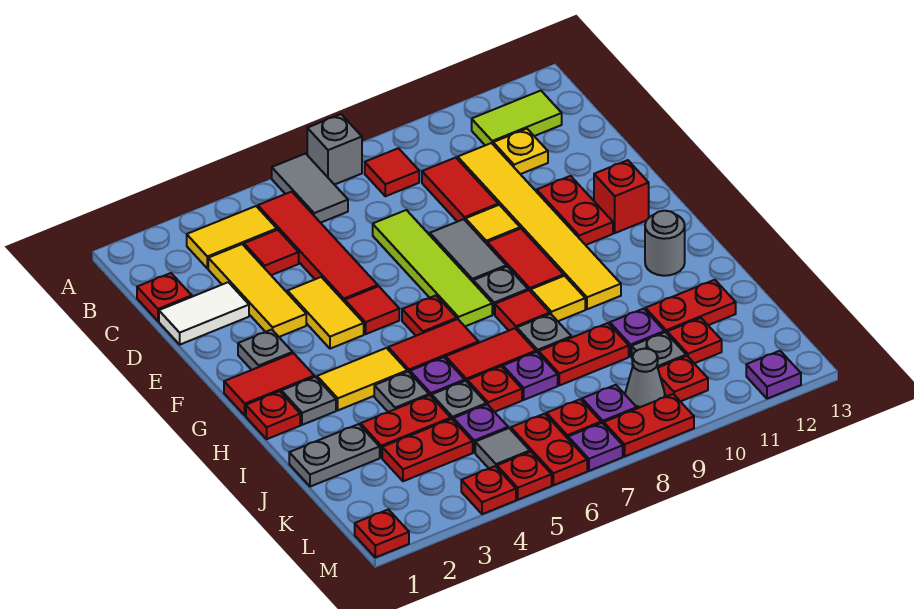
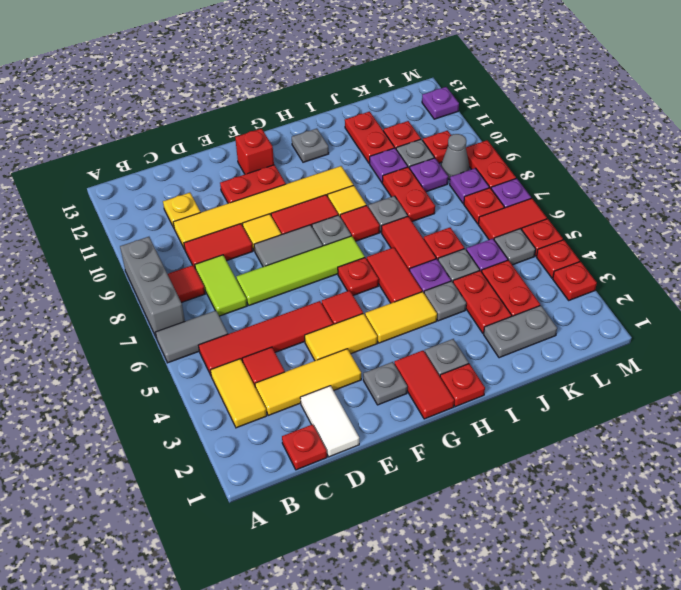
grey brick A7 level 1 -> grey brick A7:A9 level 1
lime tile B11:B12 level 1 -> lime tile C7:C8 level 1
yellow tile H3:H4 level 1 -> yellow tile G4:H4 level 1
grey round brick H12 level 1 -> grey plate H12 level 1
grey plate J1:J2 level 1 -> grey plate J2:K2 level 1
purple plate J7 level 1 -> purple plate K9 level 1
grey tile L5 level 1 -> grey plate L5 level 1
red plate L6:M6 level 1 -> red tile L6:M6 level 1
red plate M1 level 1 -> red plate M3 level 1

